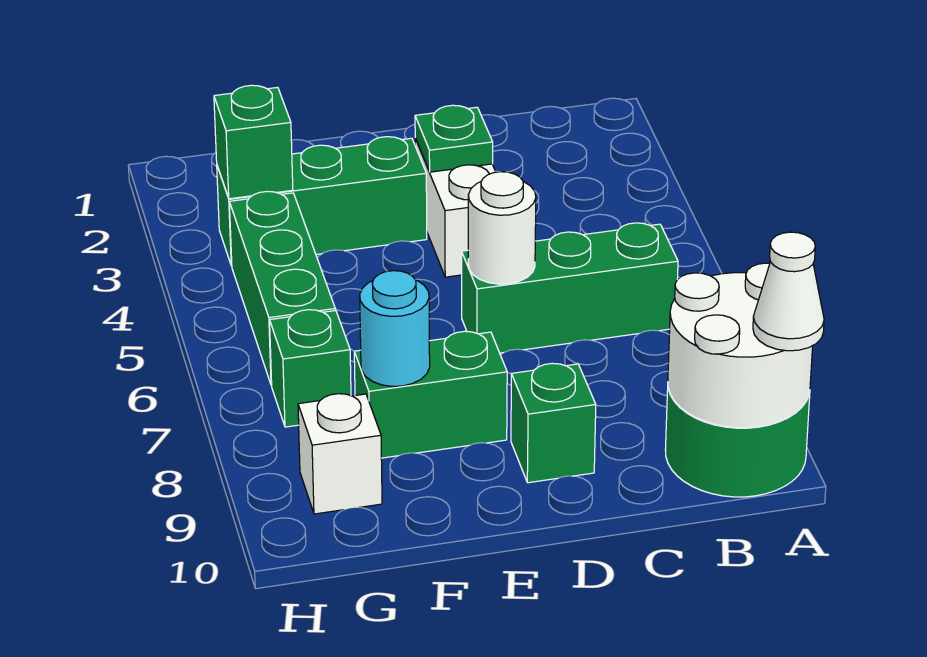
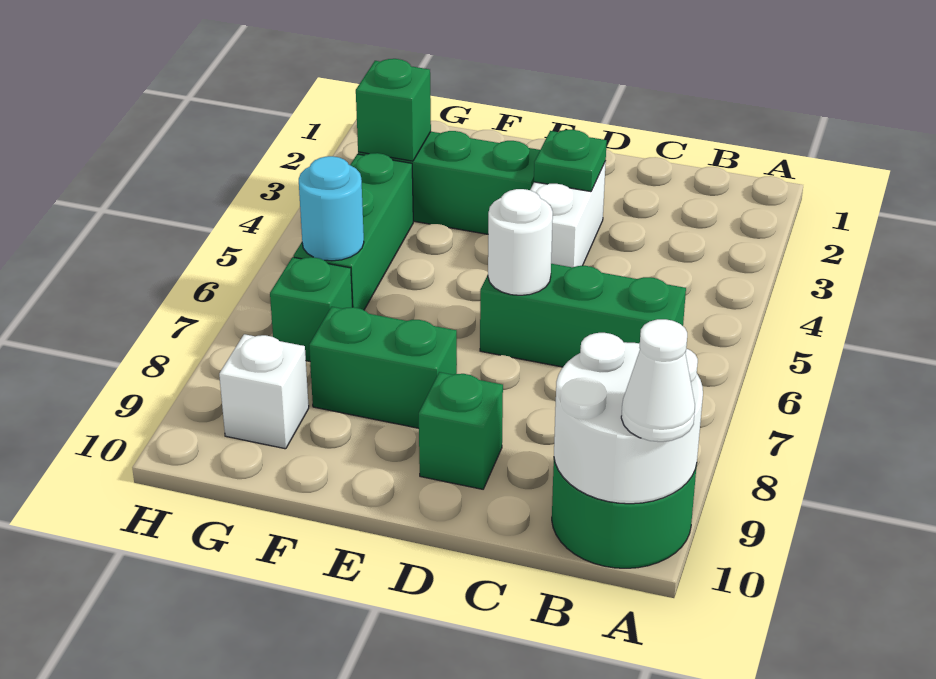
cyan round brick F8 level 2 -> cyan round brick G6 level 2

